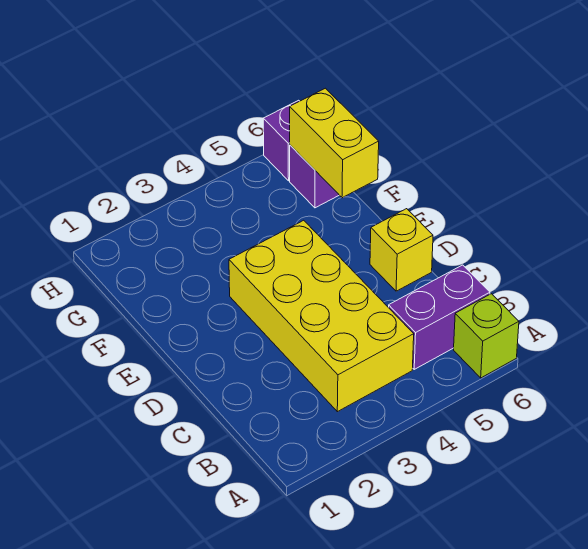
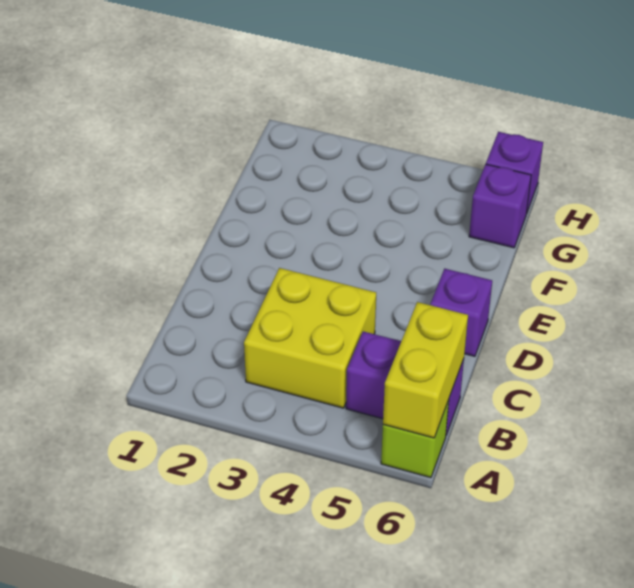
yellow brick B3:E4 level 1 -> yellow brick B3:C4 level 1
yellow brick D6 level 1 -> purple brick D6 level 1
yellow brick F6:G6 level 2 -> yellow brick A6:B6 level 2

